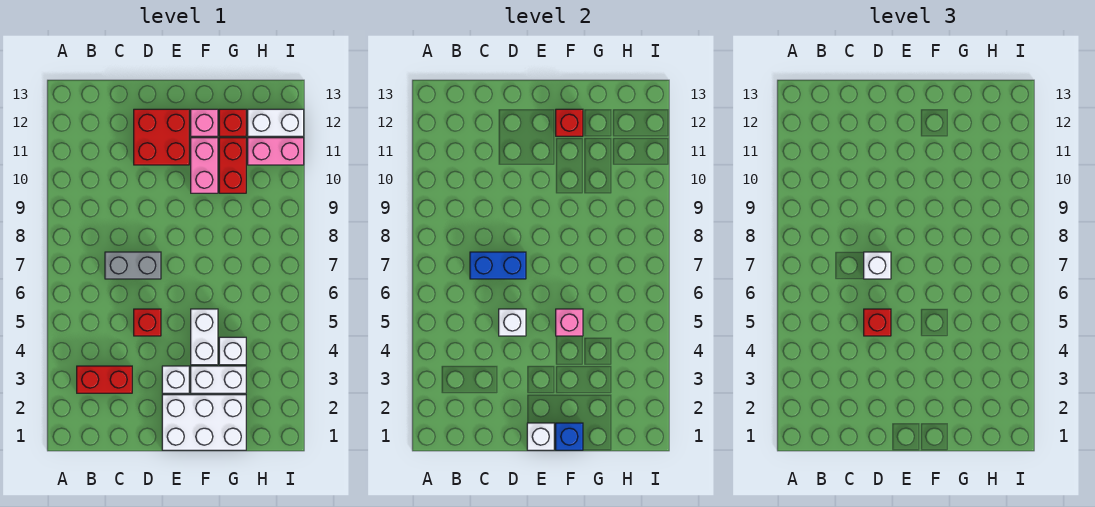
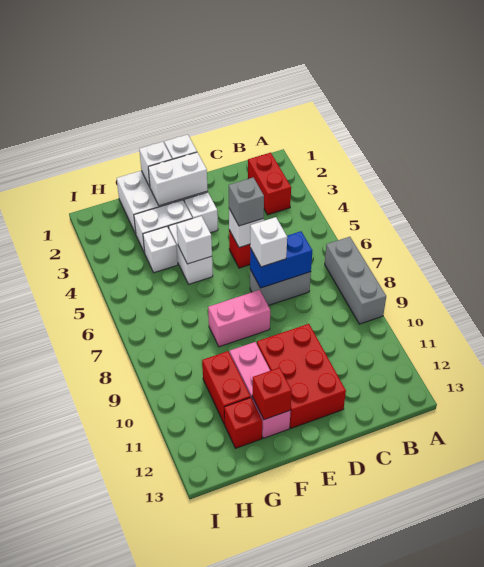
none -> grey brick A7:A9 level 1
red brick B3:C3 level 1 -> red brick B2:B3 level 1
red brick D5 level 3 -> grey brick D5 level 3
red brick D11:E12 level 1 -> red brick D10:E12 level 1
blue brick F1 level 2 -> white brick F1 level 2
pink brick F5 level 2 -> white brick F5 level 2
pink brick H11:I11 level 1 -> pink brick E8:F8 level 1
white brick H12:I12 level 1 -> white brick E2:F2 level 2

